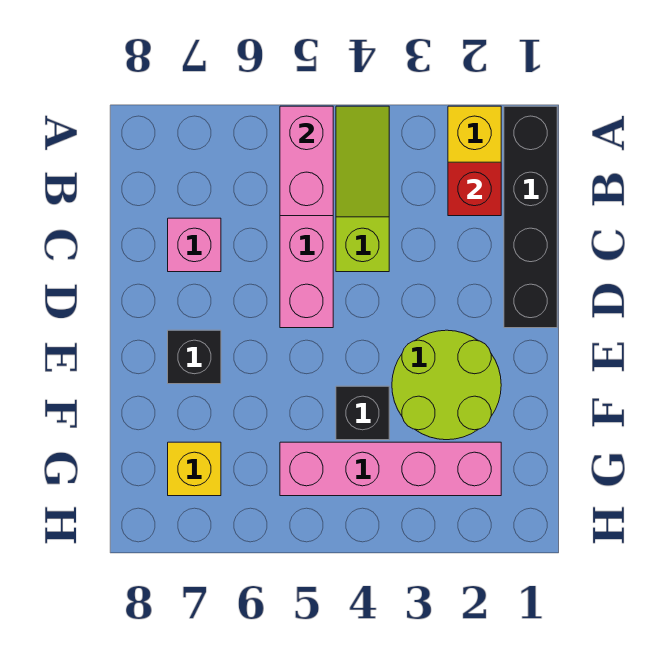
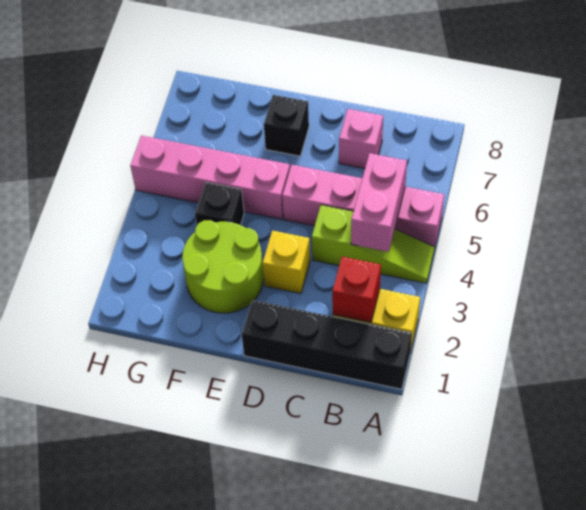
pink brick A5:B5 level 2 -> pink brick B4:B5 level 2
pink brick G2:G5 level 1 -> pink brick E5:H5 level 1
yellow brick G7 level 1 -> yellow brick D3 level 1

